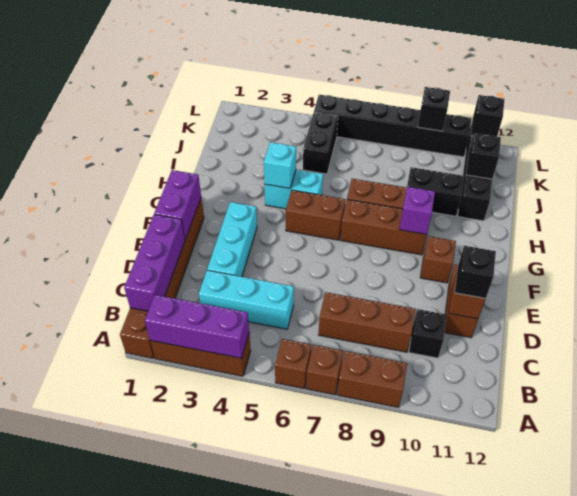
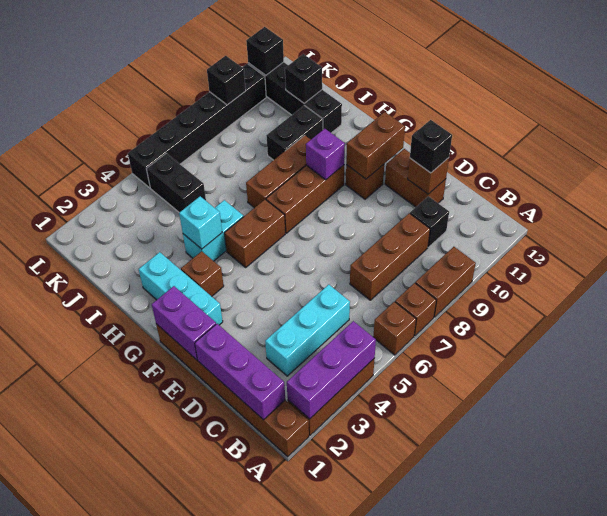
cyan brick D3:F3 level 1 -> cyan brick F2:H2 level 1
none -> brown brick F10:F11 level 2
none -> brown brick G3 level 1

